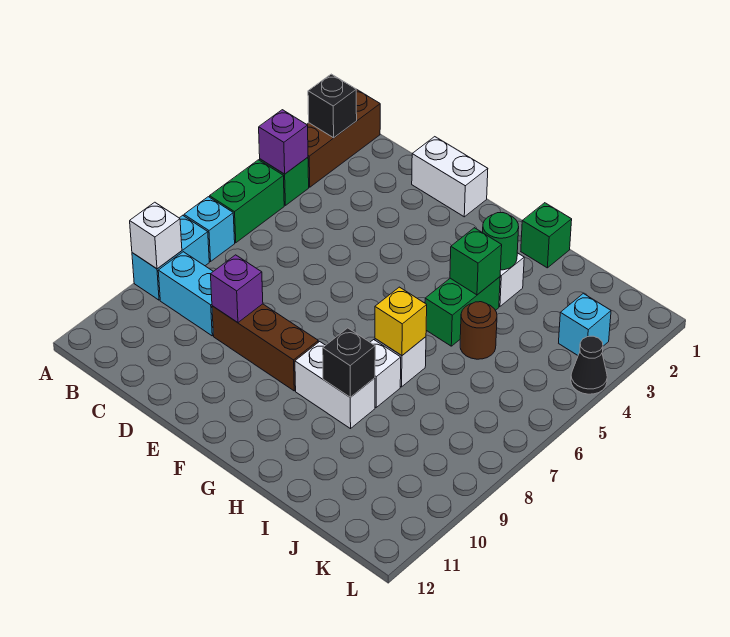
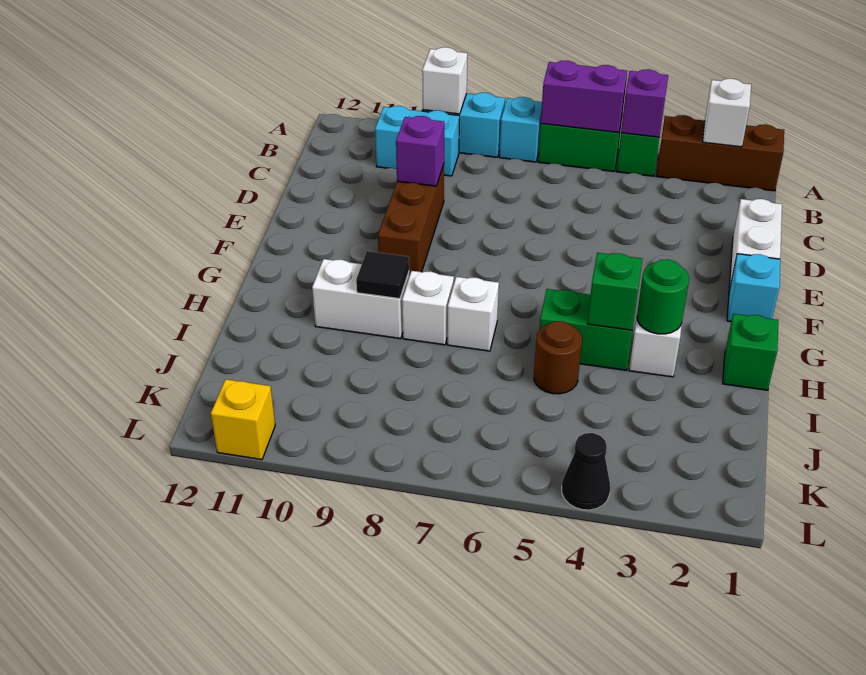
black brick A2 level 2 -> white brick A2 level 2
none -> purple brick A5:A6 level 2
cyan brick B9:C9 level 1 -> cyan brick B9:B10 level 1
white brick G9:H9 level 1 -> white brick H9:H10 level 1
yellow brick H7 level 2 -> yellow brick L11 level 1
black brick H9 level 2 -> black tile H9 level 2
cyan brick K3 level 1 -> cyan brick F1 level 1

